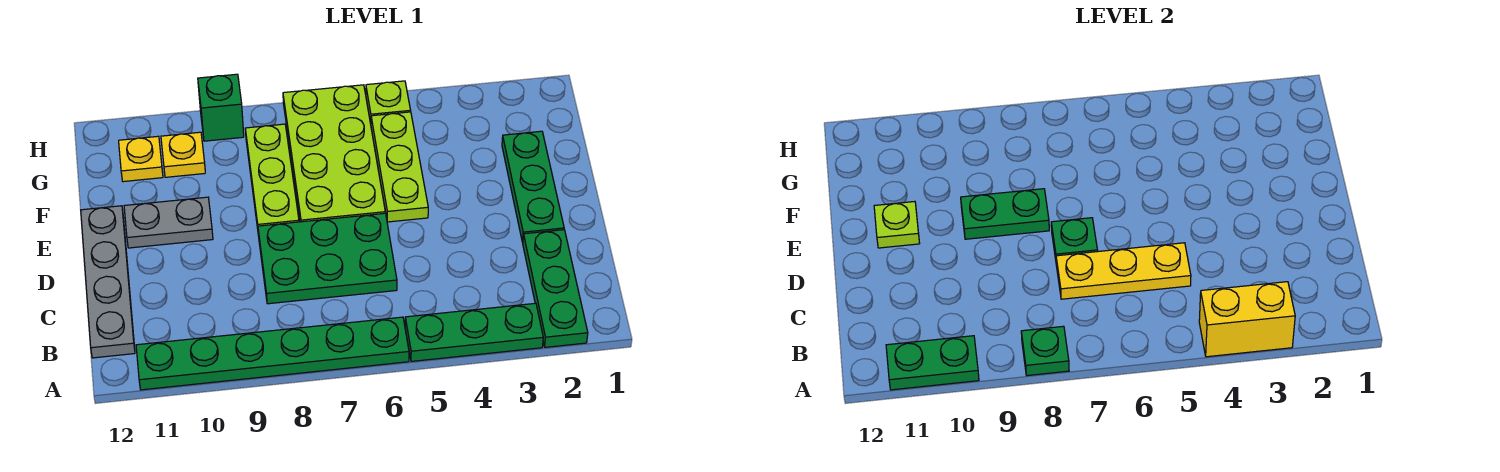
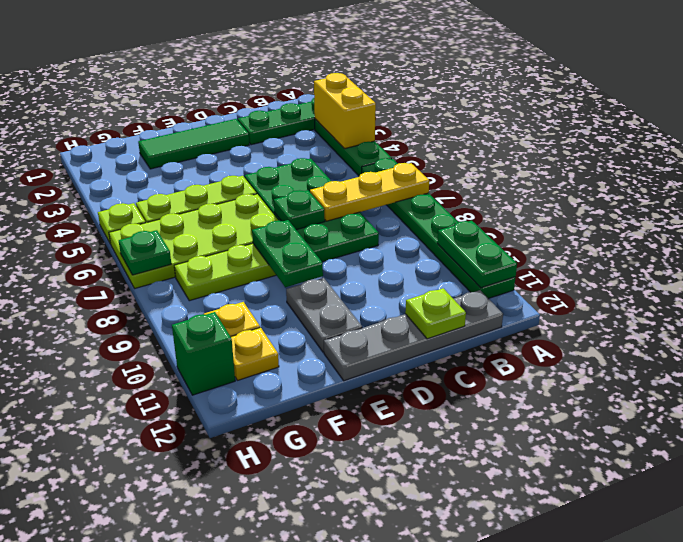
green plate A8 level 2 -> green plate H7 level 2
yellow plate C5:C7 level 2 -> yellow plate A7:C7 level 2
green plate C6:D8 level 1 -> green plate C5:D8 level 1
green plate D2:F2 level 1 -> green tile D2:F2 level 1
lime plate E11 level 2 -> lime plate C12 level 2
green brick H9 level 1 -> green brick H11 level 1

